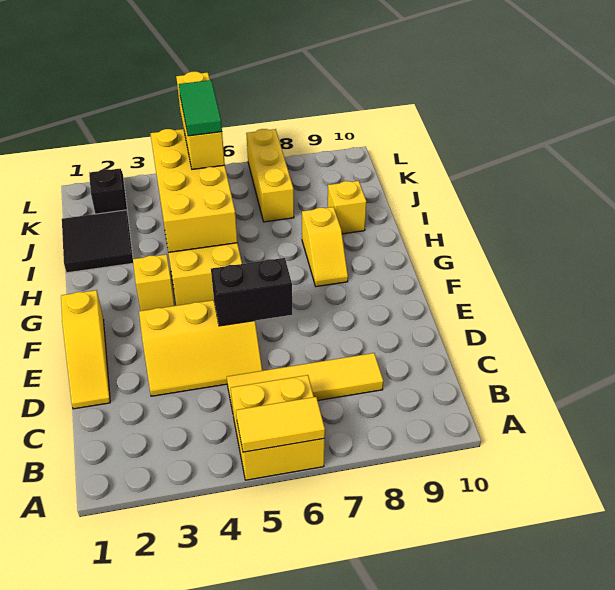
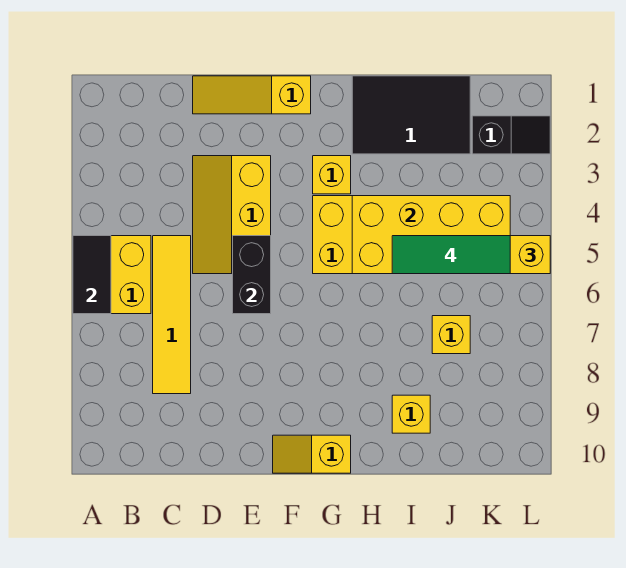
yellow tile A5:A6 level 2 -> black tile A5:A6 level 2
yellow slope G8:H8 level 1 top H -> yellow slope F10:G10 level 1 top G
black tile I1:J2 level 1 -> black tile H1:J2 level 1
green tile J5:K5 level 4 -> green tile I5:K5 level 4
yellow brick J7:L7 level 1 -> yellow brick J7 level 1

